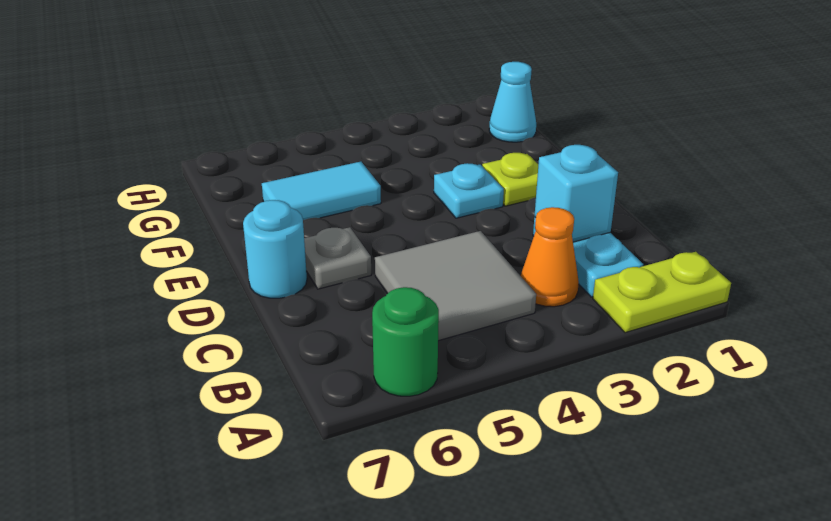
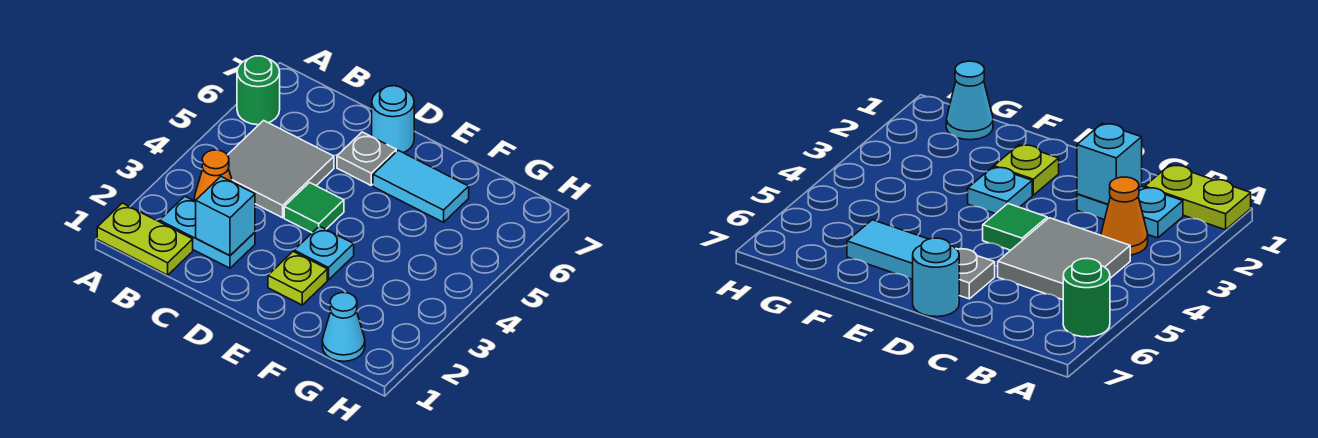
lime plate A1:A2 level 1 -> lime plate A1:B1 level 1
none -> green tile D4 level 1
cyan tile F5:F6 level 1 -> cyan tile E6:F6 level 1

